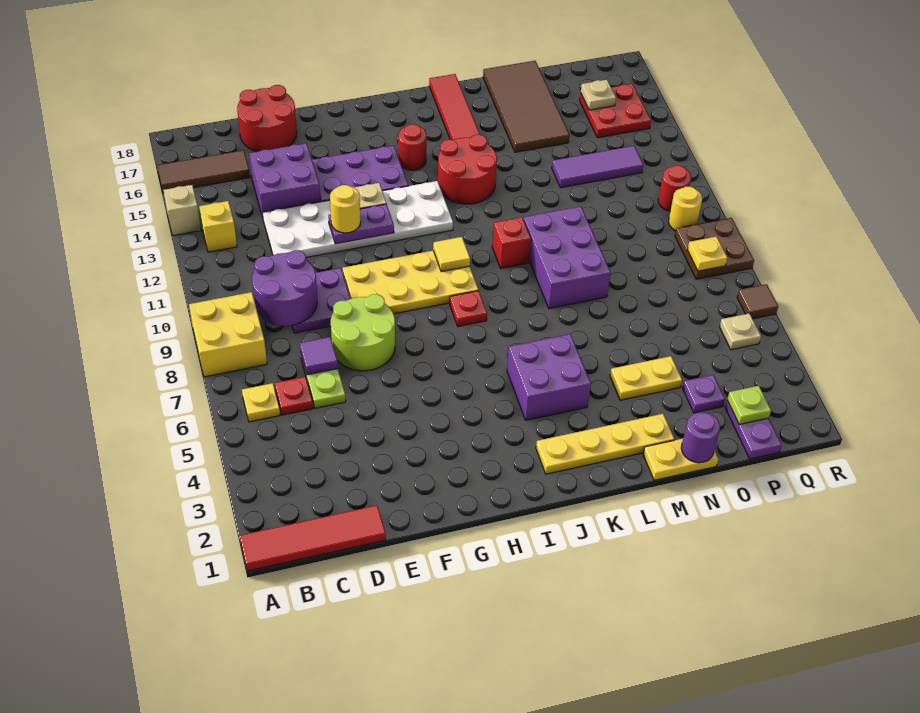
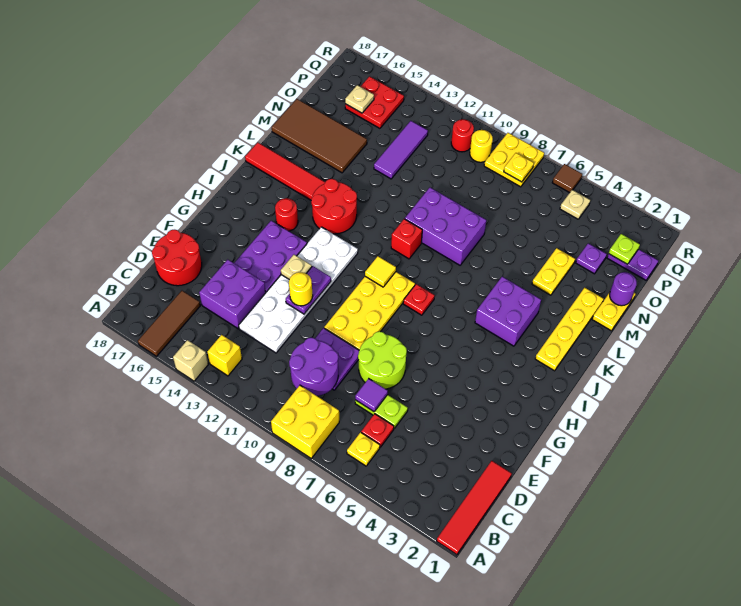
brown plate Q8:R9 level 1 -> yellow plate Q8:R9 level 1

